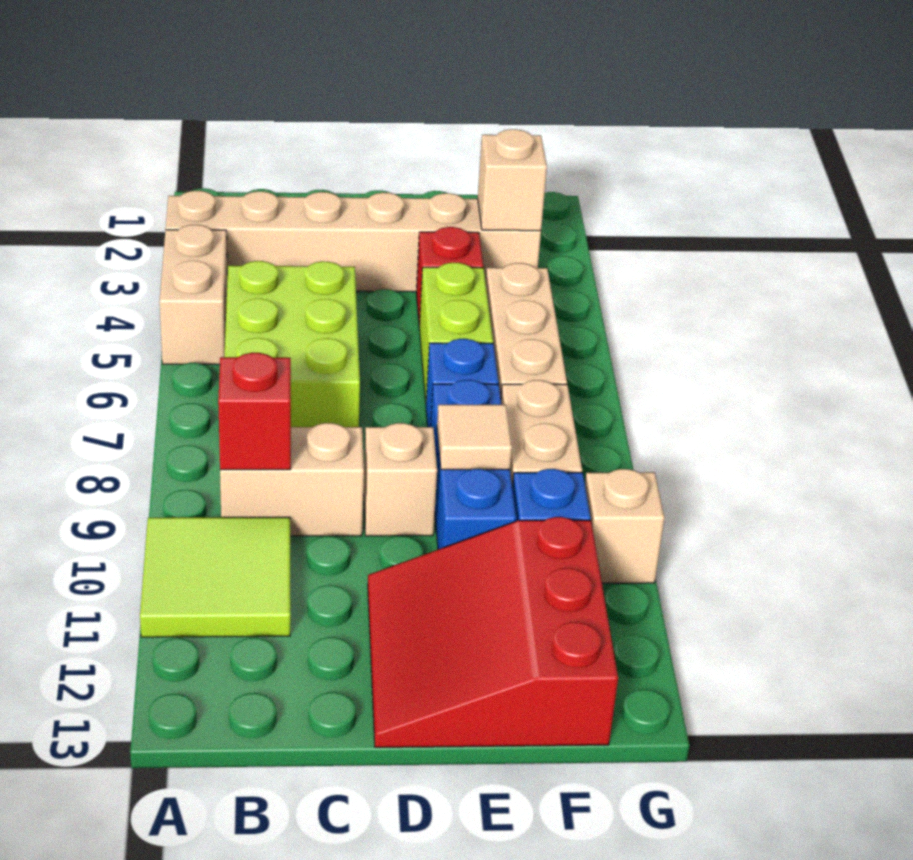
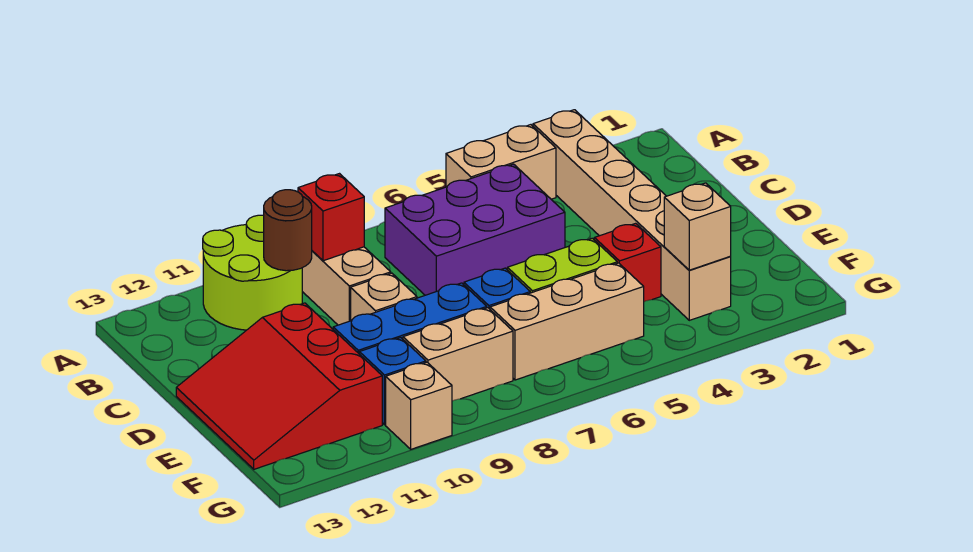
lime tile A10:B11 level 1 -> lime round brick A10:B11 level 1
lime brick B5:C7 level 1 -> purple brick B5:C7 level 1
none -> brown round brick B10 level 2
red slope D11:F13 level 1 top F -> red slope D11:F13 level 1 top 11
tan tile E9 level 2 -> none

